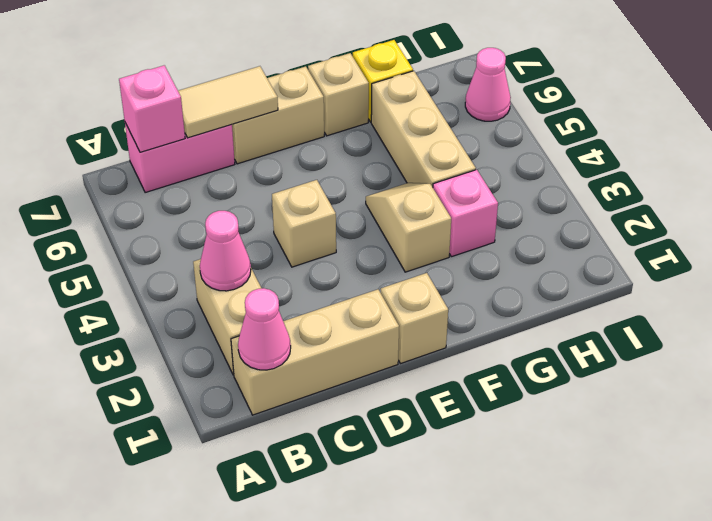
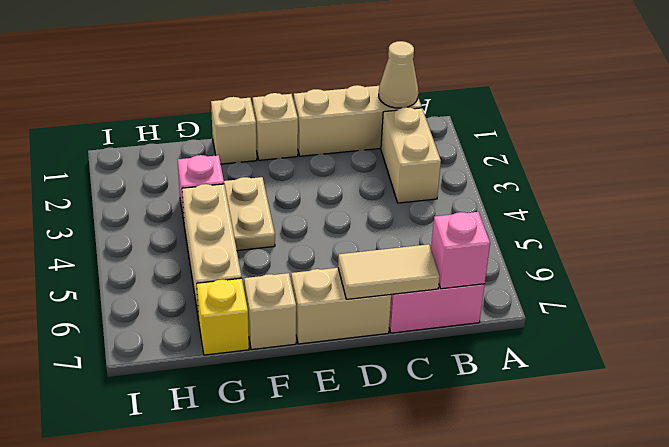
pink cone B1 level 2 -> tan cone B1 level 2
pink cone B3 level 2 -> none
tan brick D4 level 1 -> tan brick F1 level 1
tan slope F3:F4 level 1 top 3 -> tan plate F3:F4 level 1
pink cone I6 level 1 -> none

